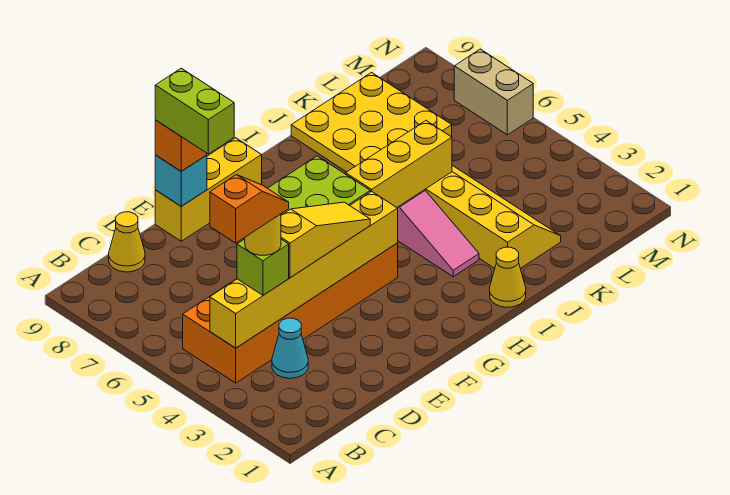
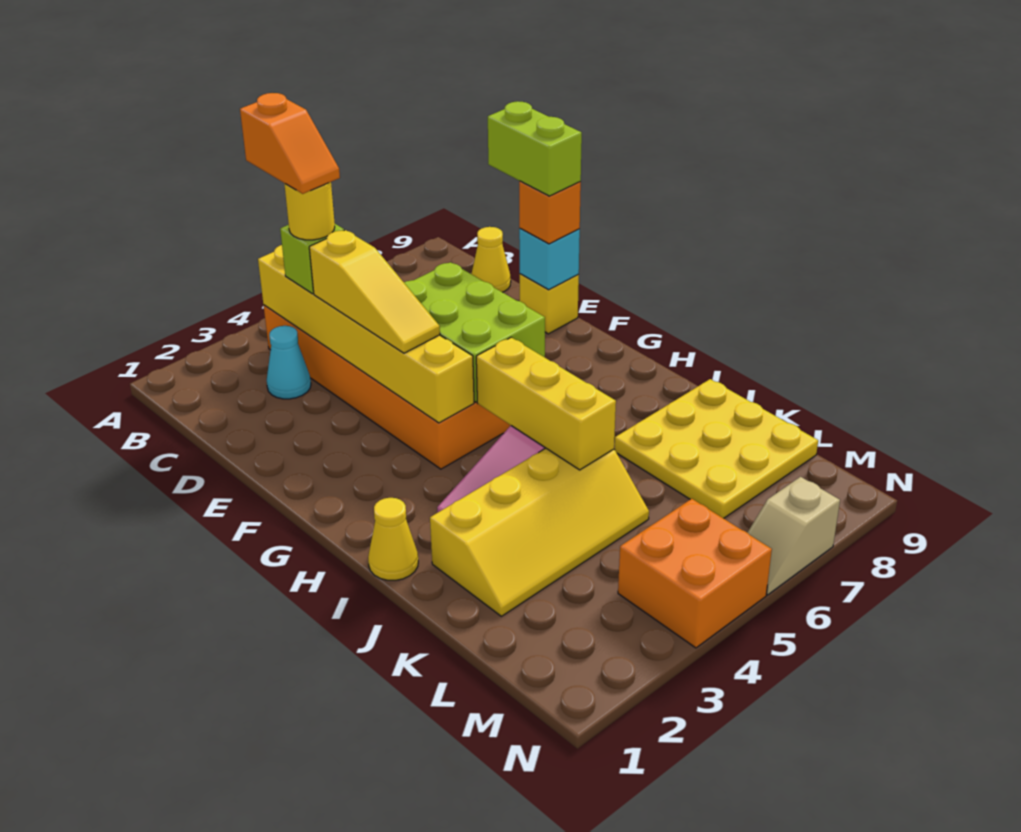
lime brick E8:E9 level 4 -> lime brick D9:E9 level 4
yellow brick E9:G9 level 1 -> yellow brick E9 level 1
none -> orange brick M4:N5 level 1
tan brick N6:N7 level 1 -> tan slope N6:N7 level 1 top 7

